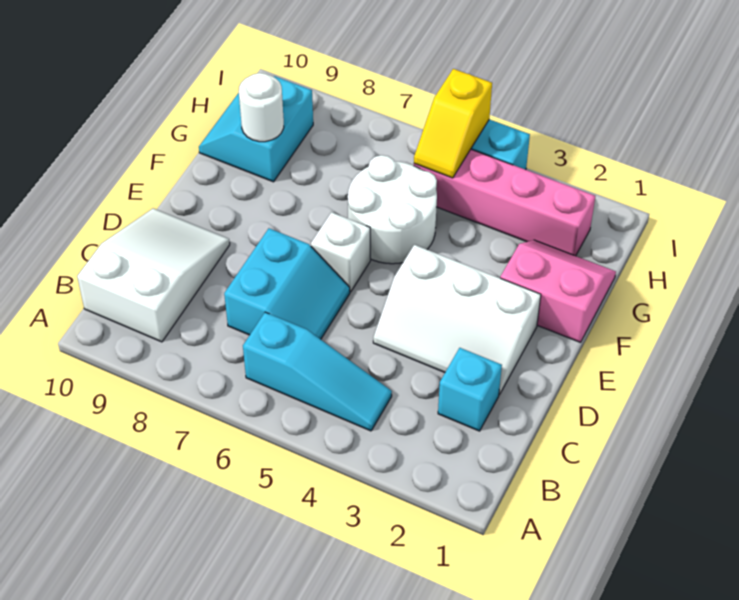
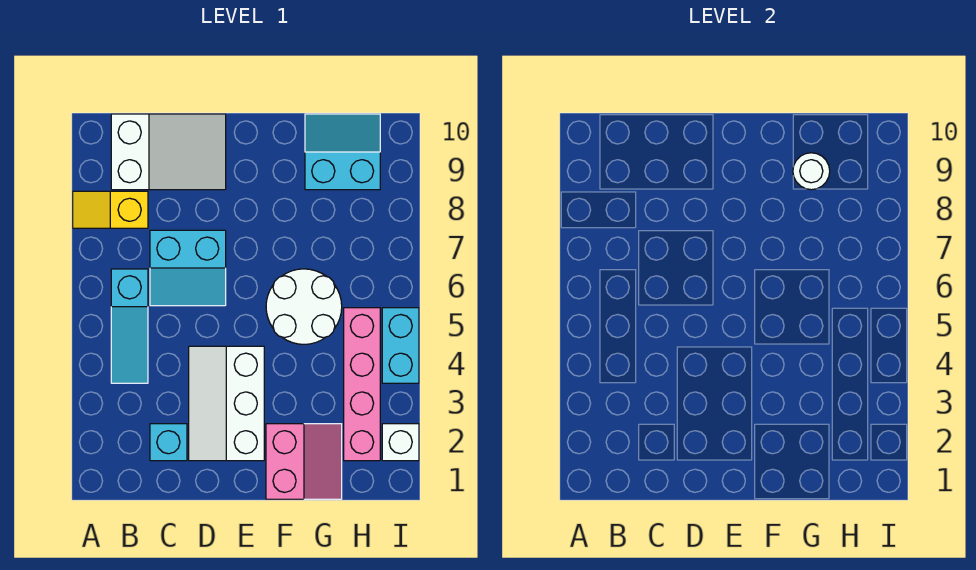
white brick E6 level 1 -> white brick I2 level 1
yellow slope H5:I5 level 2 top I -> yellow slope A8:B8 level 1 top B

